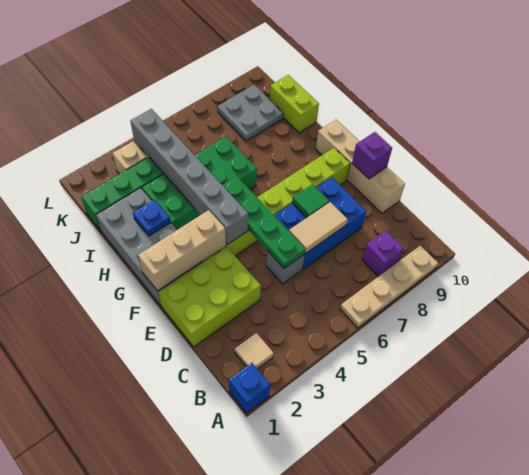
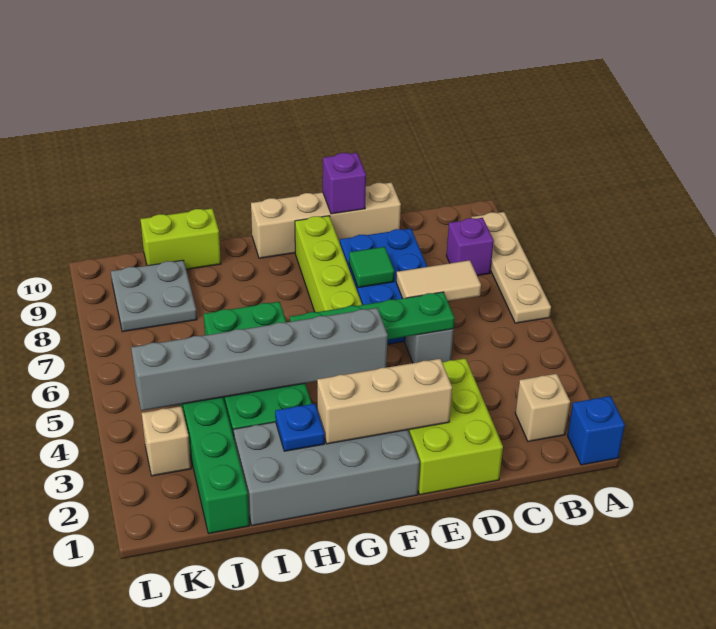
tan tile B2 level 1 -> tan brick B2 level 1
tan tile D6:D7 level 2 -> tan tile C6:D6 level 2
tan brick F1:F3 level 2 -> tan brick E2:G2 level 2

